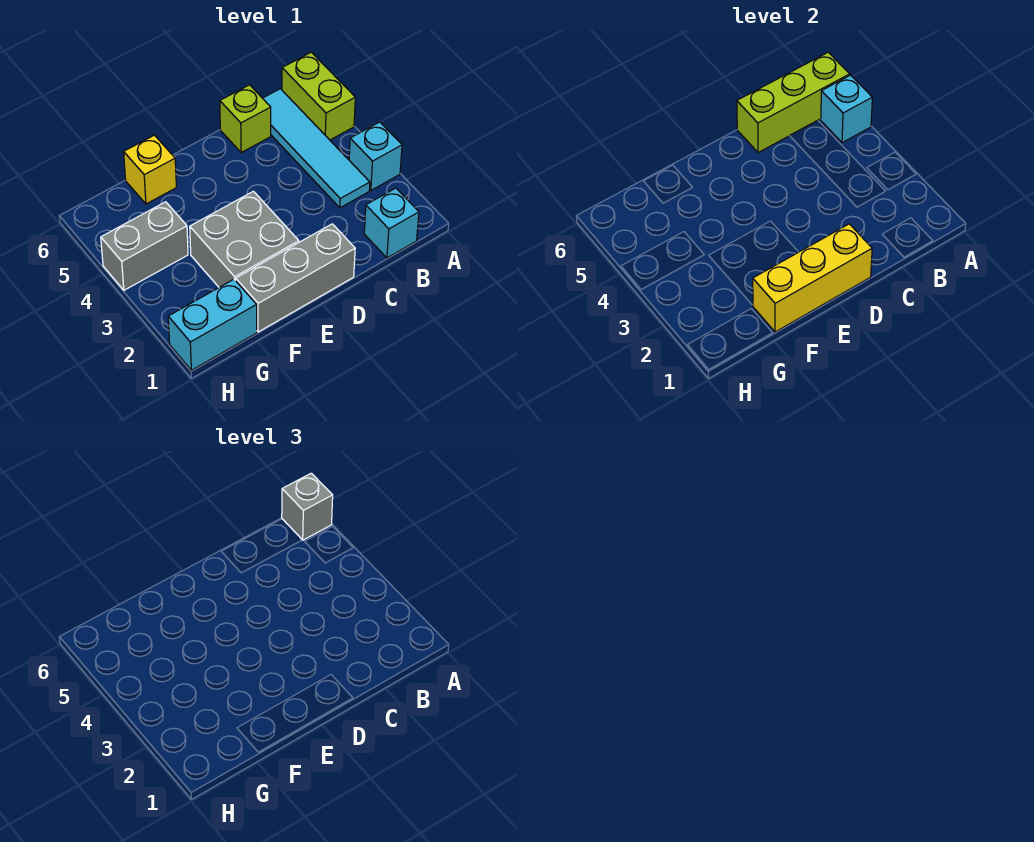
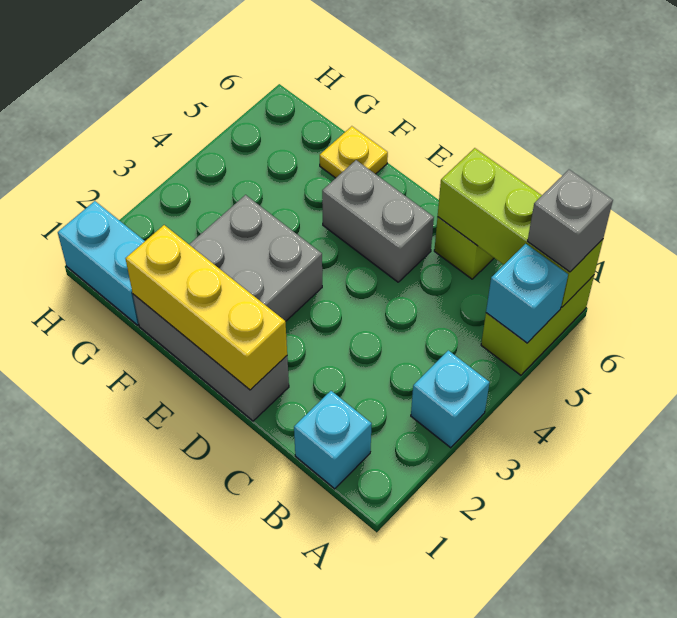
cyan tile B3:B6 level 1 -> none
yellow brick F6 level 1 -> yellow plate F6 level 1
grey brick G4:H4 level 1 -> grey brick D5:E5 level 1

